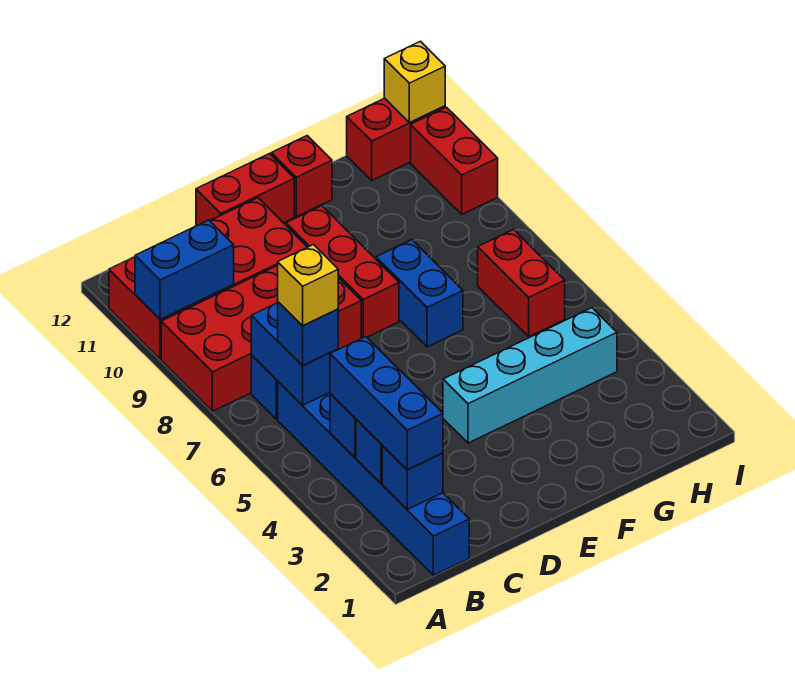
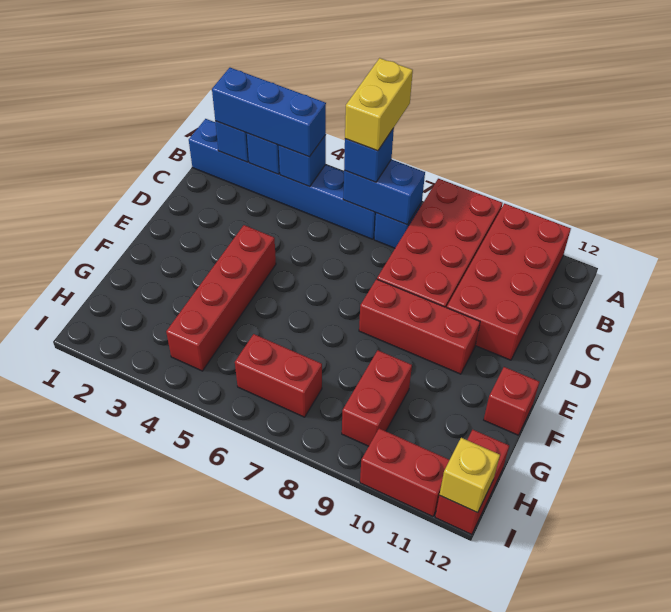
blue brick A10:B10 level 2 -> none
yellow brick B6 level 4 -> yellow brick A6:B6 level 4
red brick D12:E12 level 1 -> red brick G9:H9 level 1
cyan brick E4:H4 level 1 -> red brick E4:H4 level 1
blue brick F7:F8 level 1 -> none

